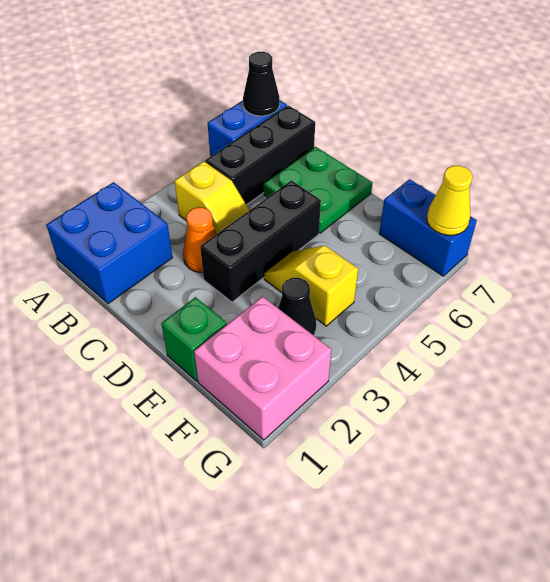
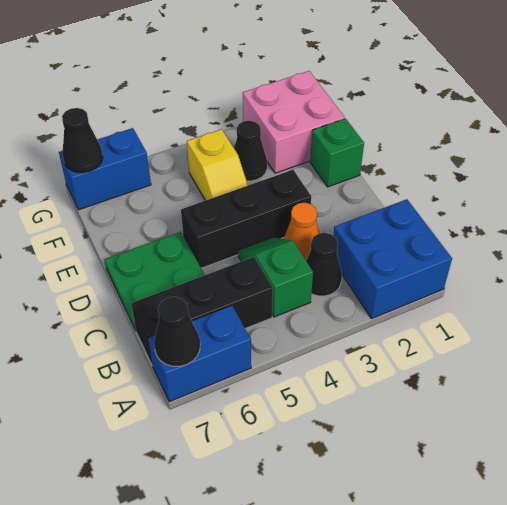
none -> black cone B3 level 1
yellow slope B4:C4 level 1 top B -> green slope B4:C4 level 1 top B
blue brick F7:G7 level 1 -> blue brick G6:G7 level 1
yellow cone G7 level 2 -> black cone G7 level 2

